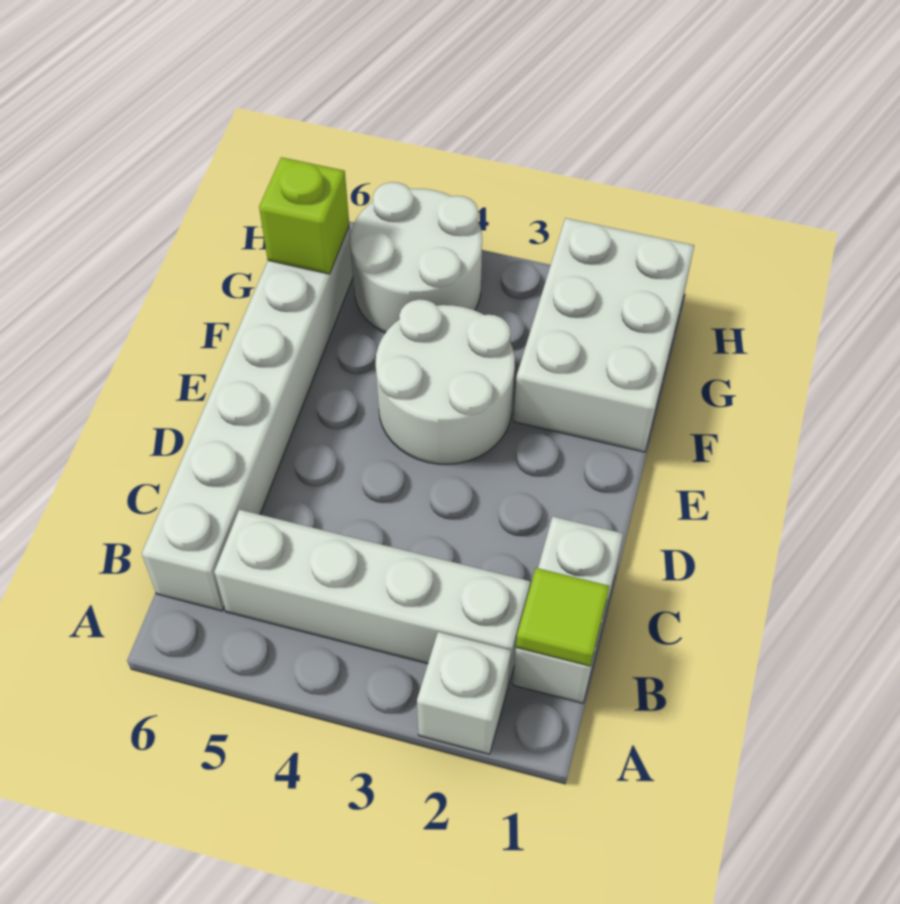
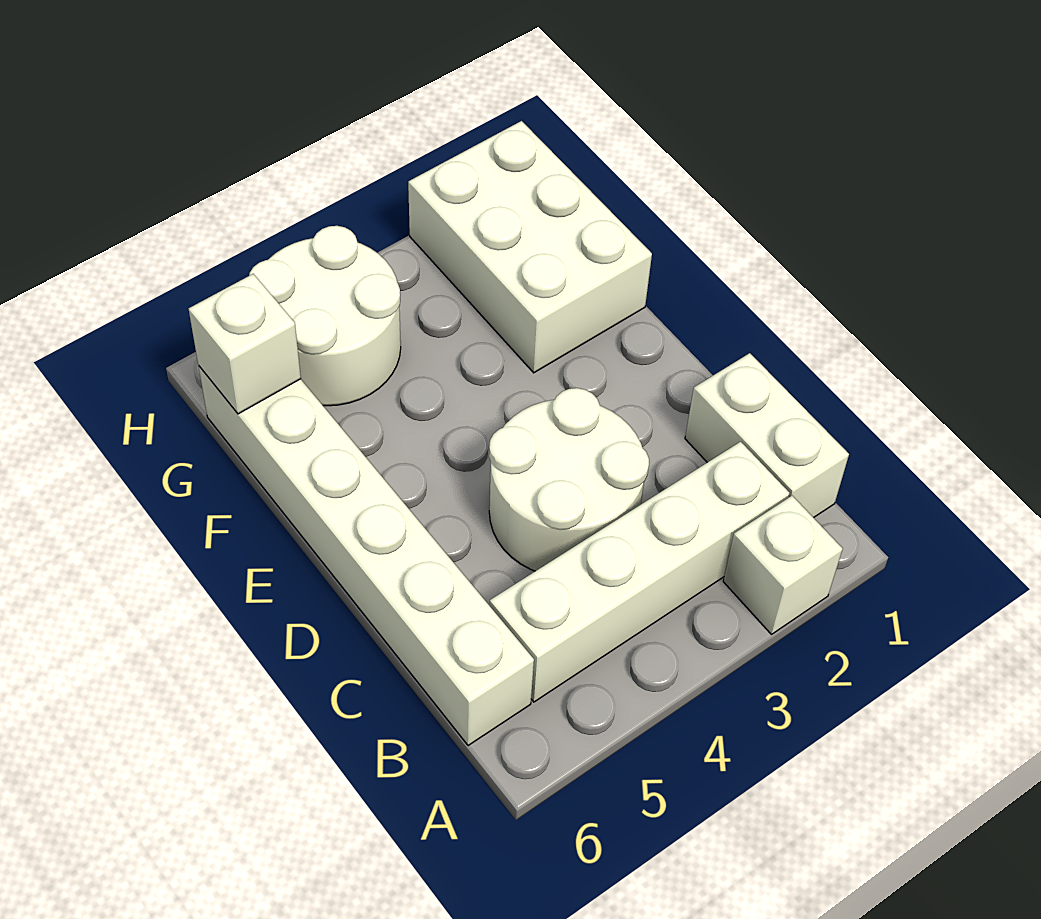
lime tile B1 level 2 -> none
white round brick E3:F4 level 1 -> white round brick C3:D4 level 1
lime brick G6 level 2 -> white brick G6 level 2

